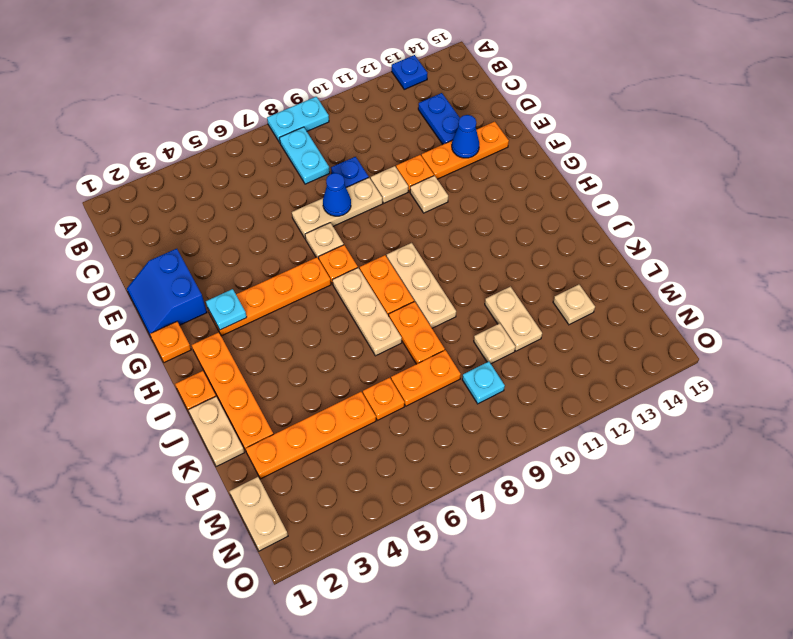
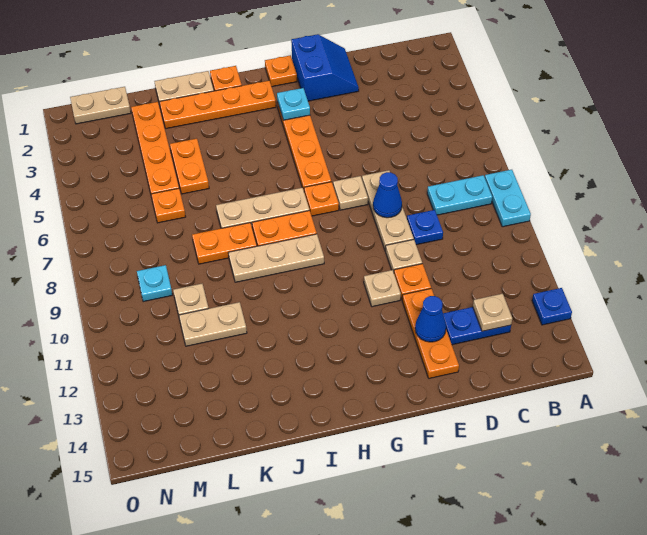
blue slope E1:F2 level 1 top 2 -> blue slope E1:F2 level 1 top F
orange plate L7:L8 level 1 -> orange plate K4:K5 level 1
tan plate L13 level 1 -> tan plate C13 level 2

